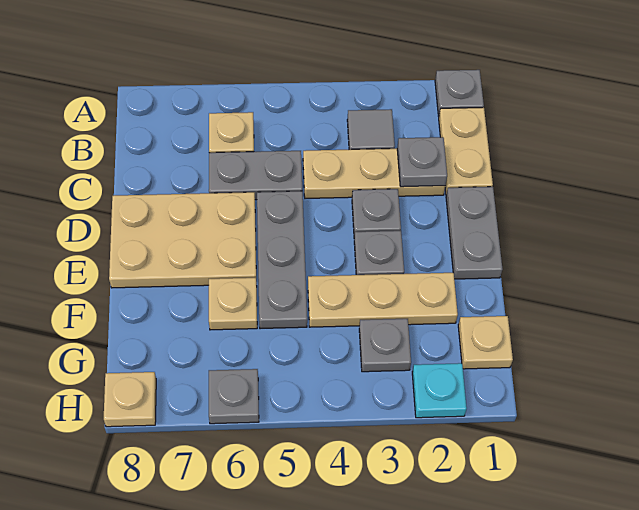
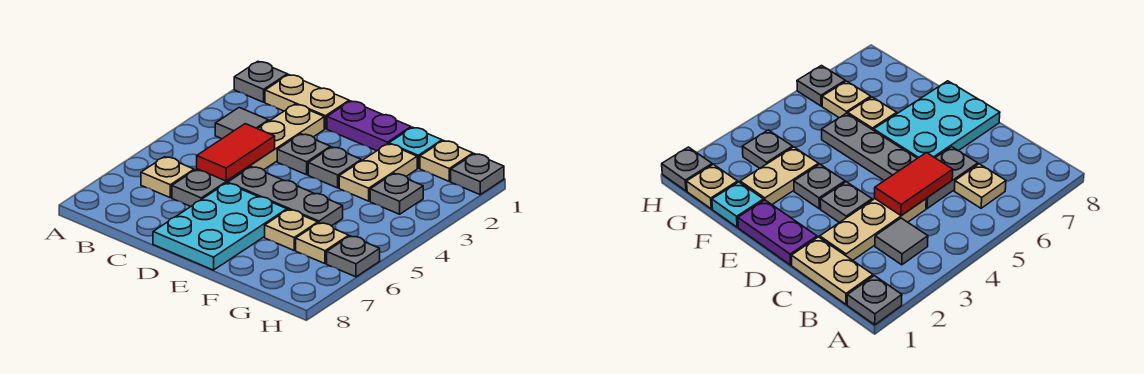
grey plate C2 level 2 -> grey plate H1 level 1
none -> red tile C4:C5 level 2
grey plate D1:E1 level 1 -> purple plate D1:E1 level 1
tan plate D6:E8 level 1 -> cyan plate D6:E8 level 1
tan plate F2:F4 level 1 -> tan plate F2:F3 level 1
cyan plate H2 level 1 -> cyan plate F1 level 1
tan plate H8 level 1 -> tan plate G6 level 1

